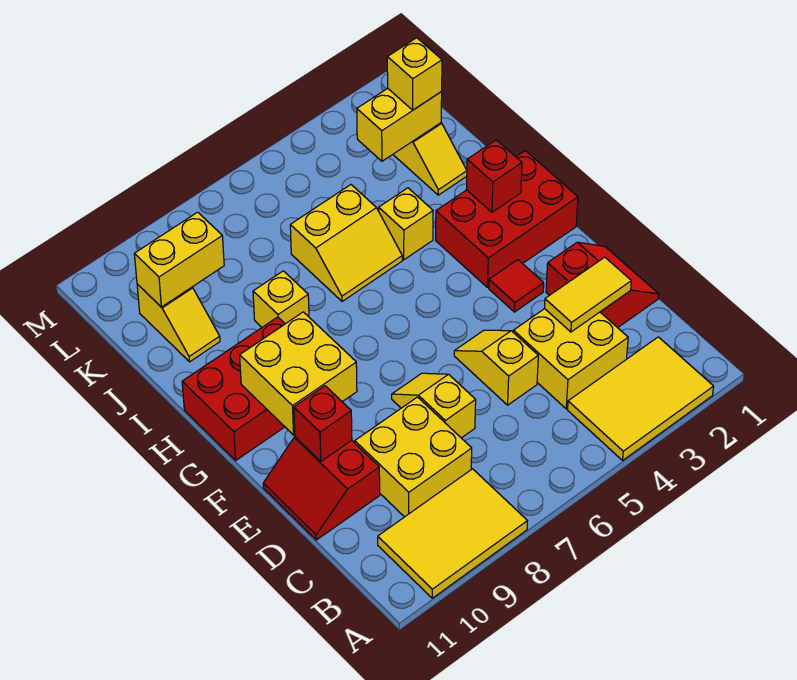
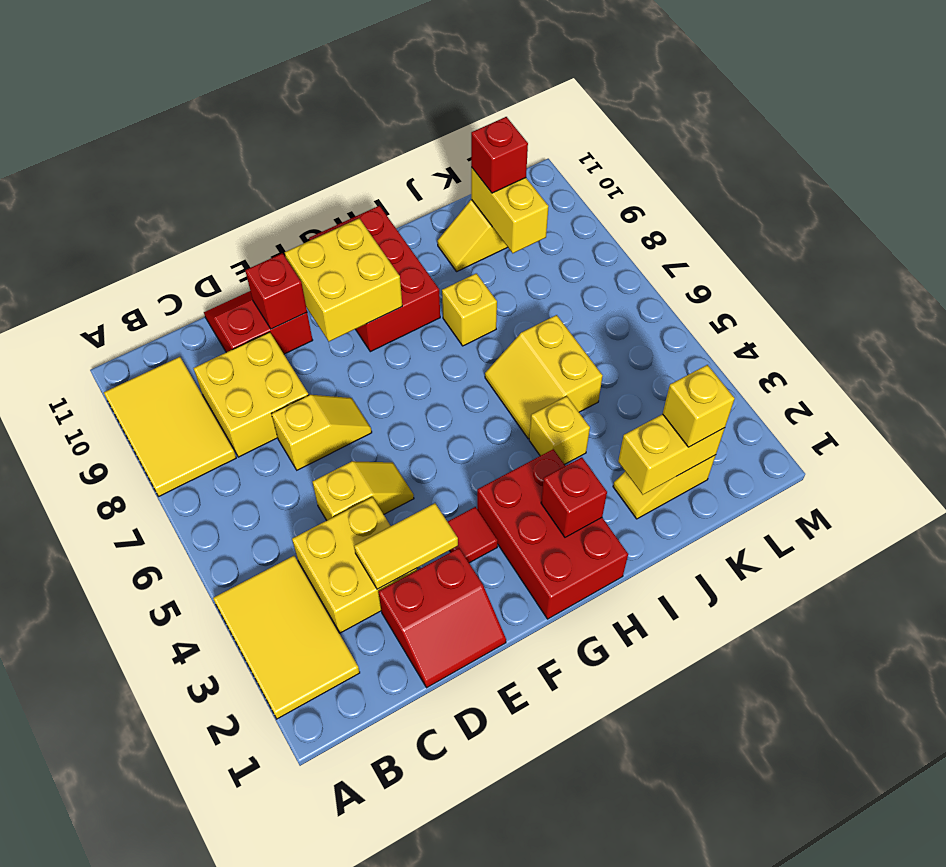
yellow tile D2:D3 level 2 -> yellow tile D3:E3 level 2
yellow brick K2:K3 level 2 -> yellow brick J2:K2 level 2
none -> red brick K10 level 3

